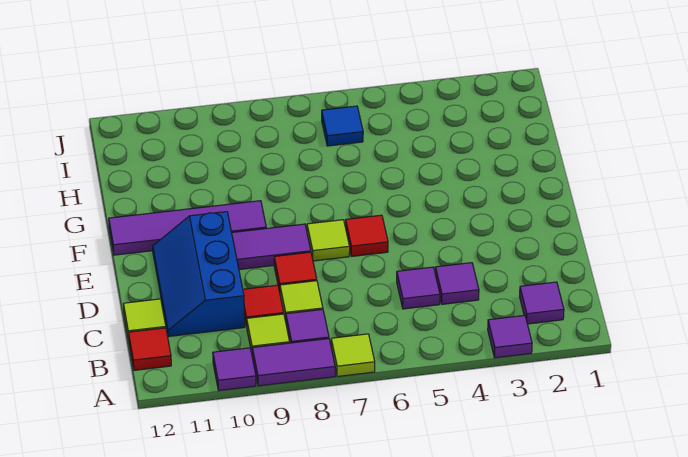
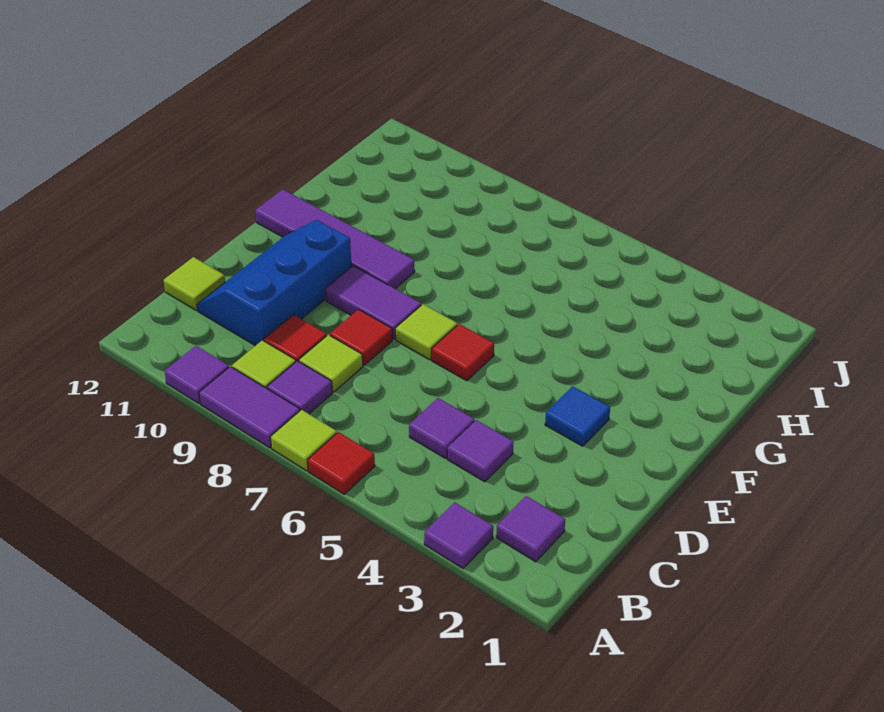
red tile B12 level 1 -> red tile A6 level 1
blue tile I6 level 1 -> blue tile E3 level 1

